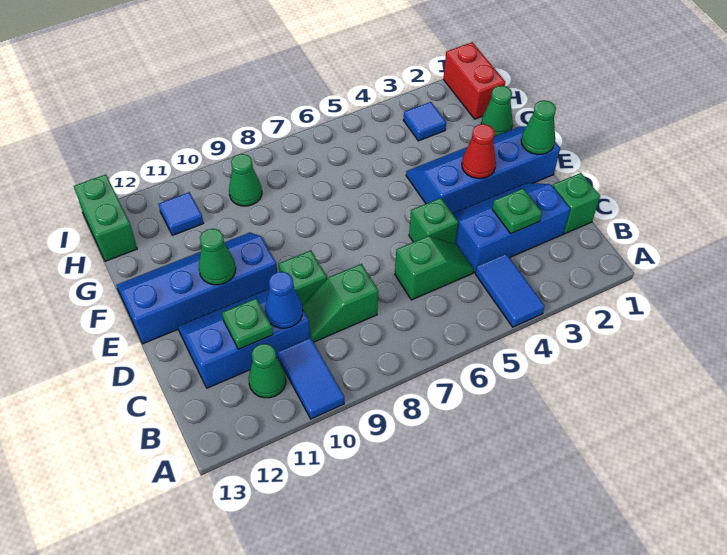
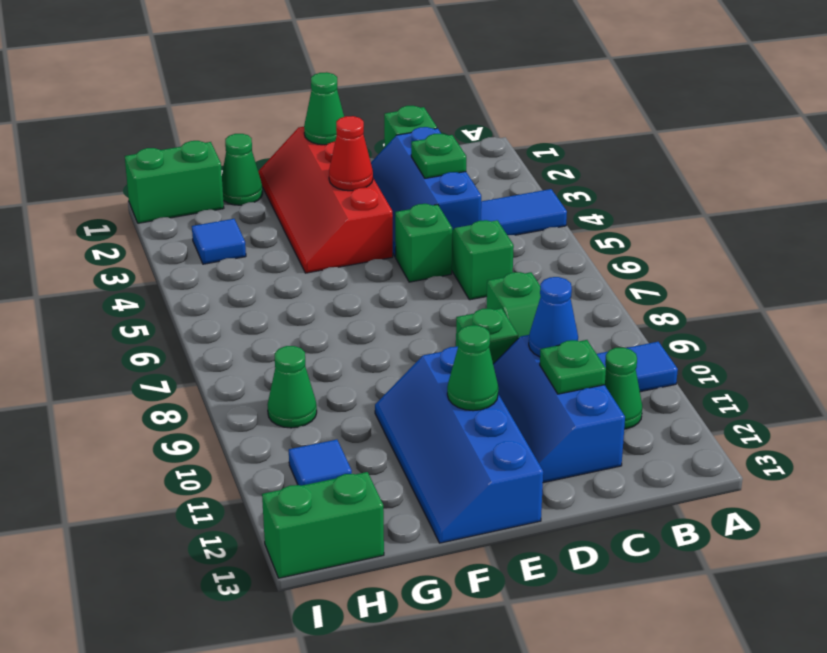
blue slope E1:F4 level 1 top E -> red slope E1:F4 level 1 top E
red brick H1:I1 level 1 -> green brick H1:I1 level 1

